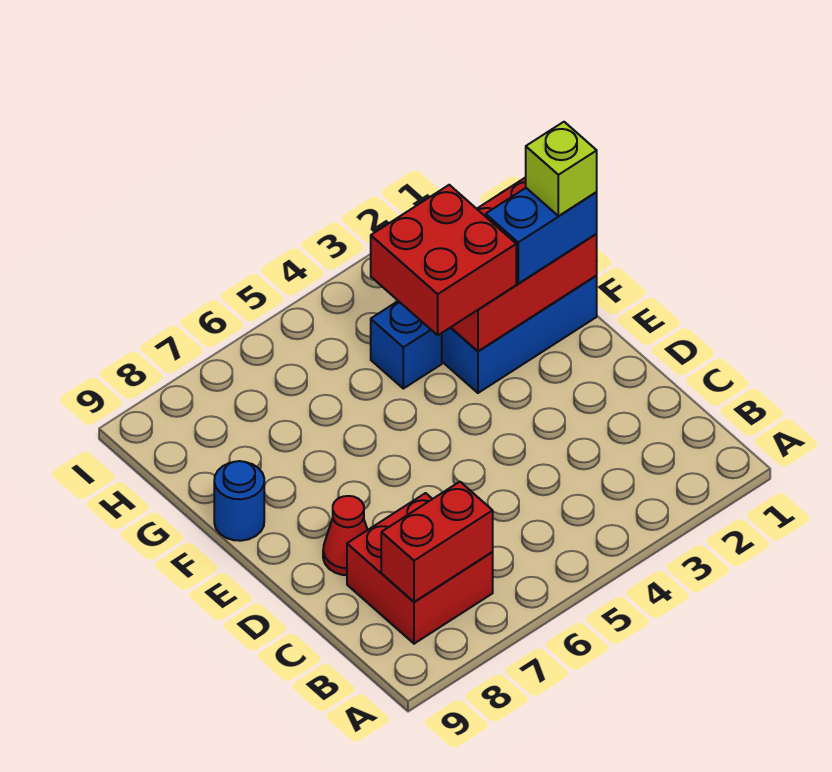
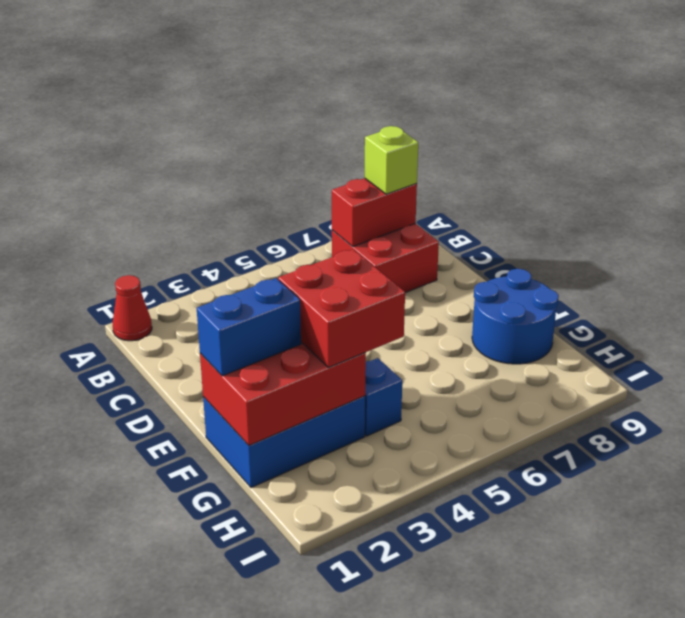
red cone D8 level 1 -> red cone A1 level 1
lime brick F1 level 4 -> lime brick B8 level 3
blue round brick F9 level 1 -> blue round brick F8:G9 level 1

